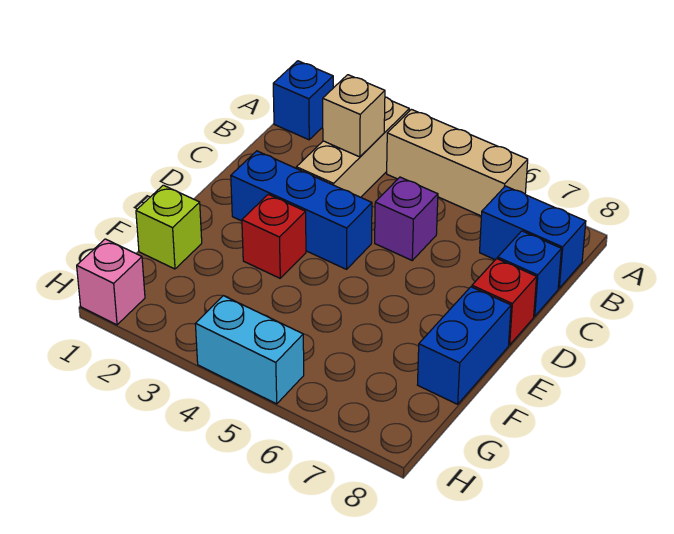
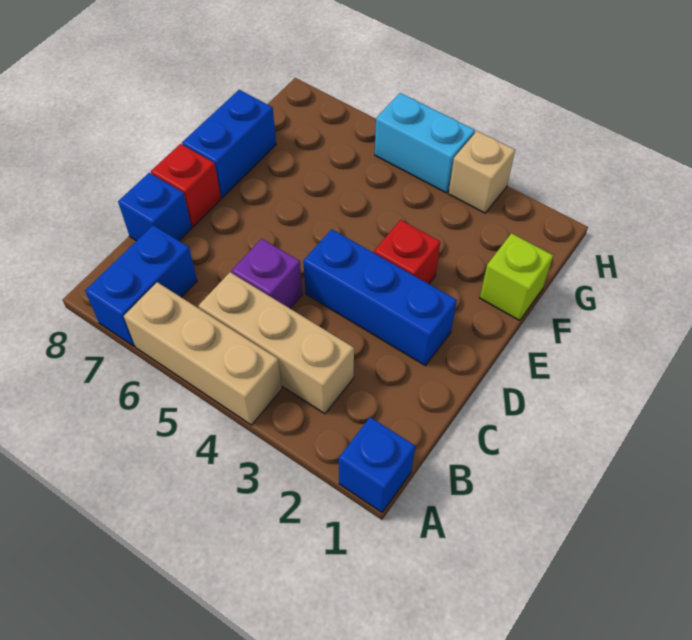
tan brick A3:C3 level 1 -> tan brick B3:B5 level 1
tan brick B3 level 2 -> tan brick H3 level 1
blue brick B7:B8 level 1 -> blue brick A7:B7 level 1
pink brick H1 level 1 -> none

